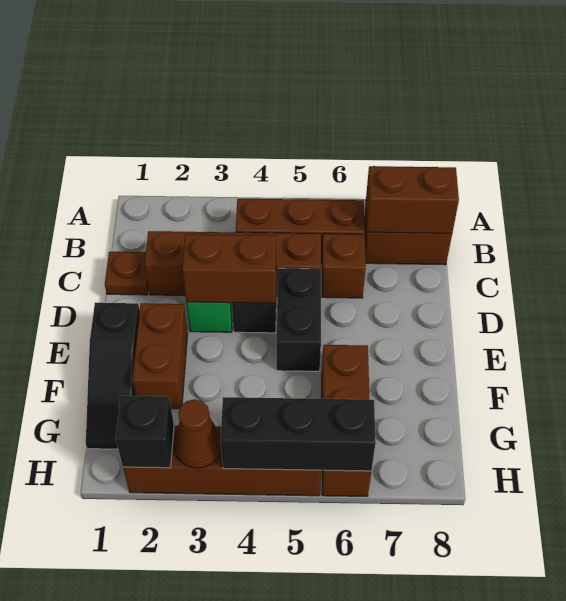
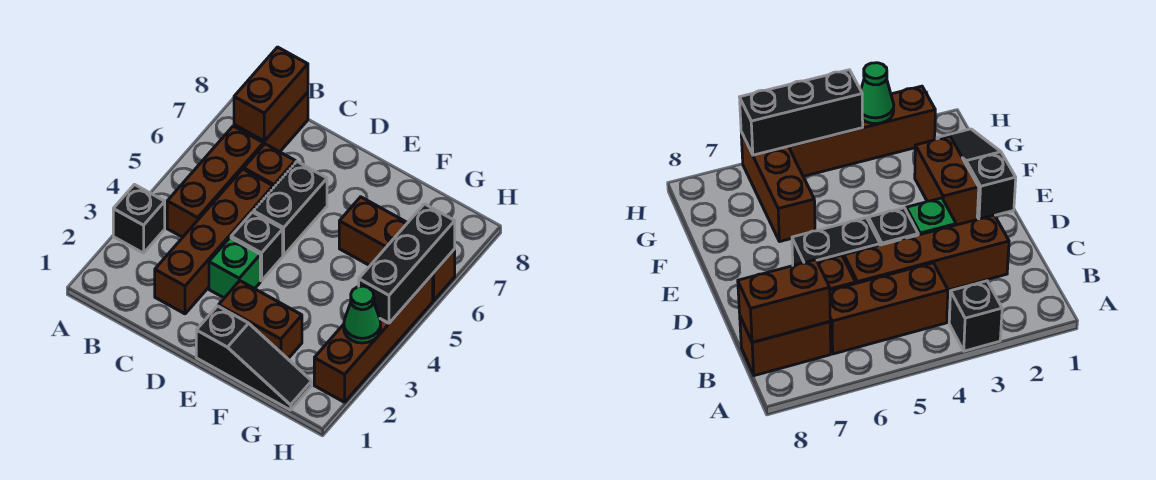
brown plate C1 level 1 -> none
brown brick D3:D4 level 2 -> none
black brick D5:E5 level 1 -> black brick D5:D6 level 1
black brick H2 level 2 -> black brick A3 level 1
brown cone H3 level 2 -> green cone H3 level 2

